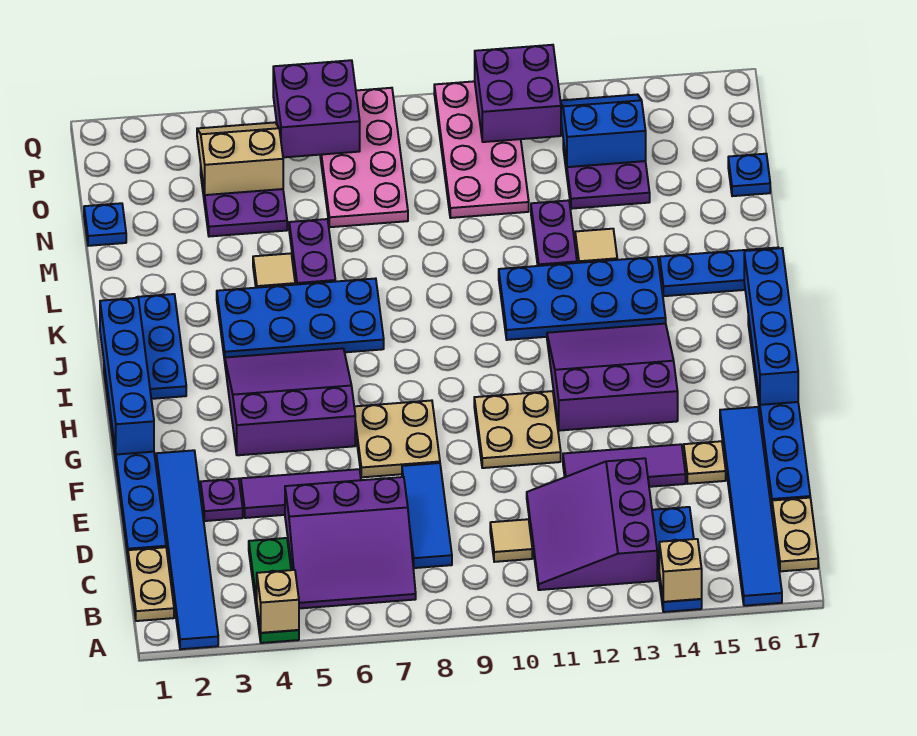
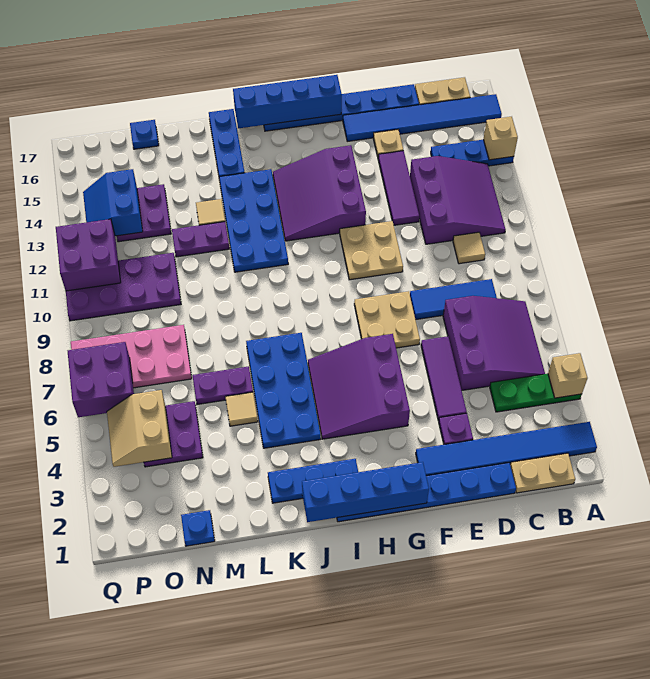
purple slope B11:D13 level 1 top 13 -> purple slope B11:D13 level 1 top D
pink plate N10:Q11 level 1 -> purple plate N10:Q11 level 1

